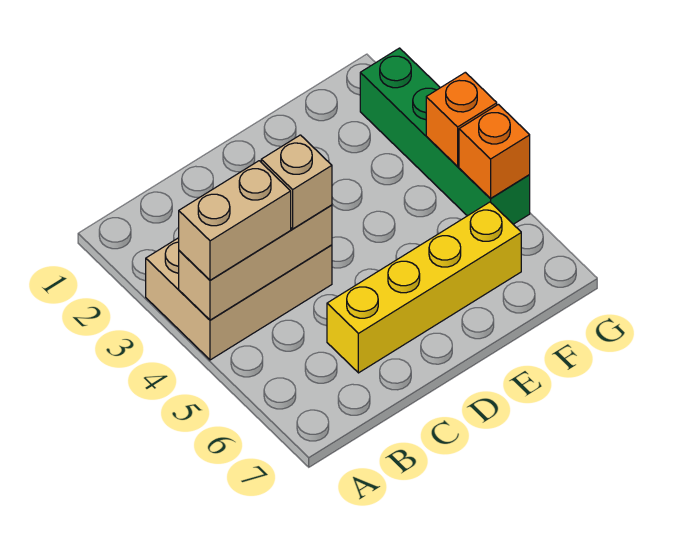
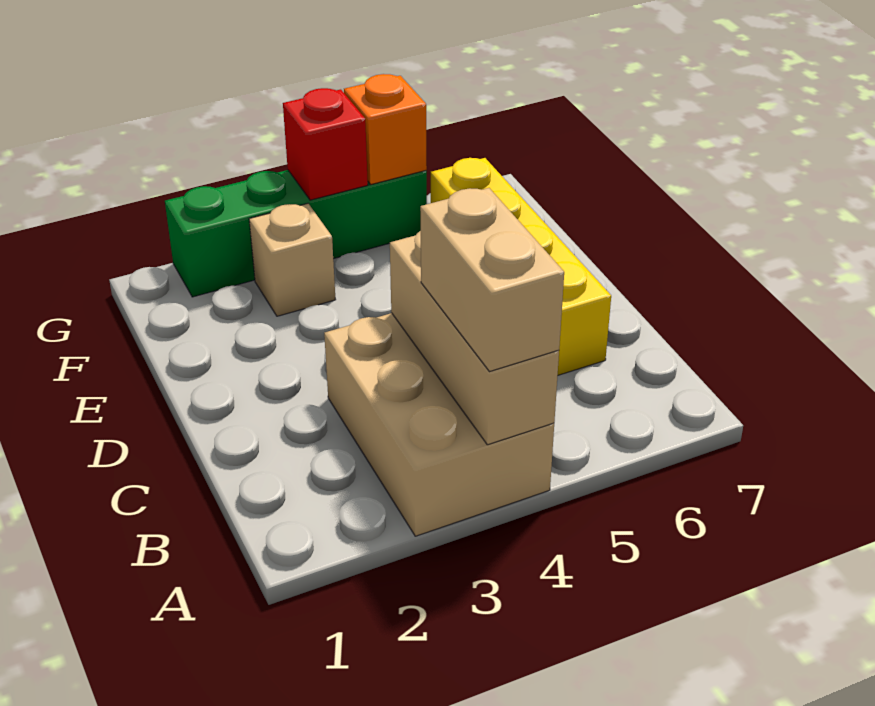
tan brick C4 level 3 -> tan brick F3 level 1
orange brick G4 level 2 -> red brick G4 level 2

